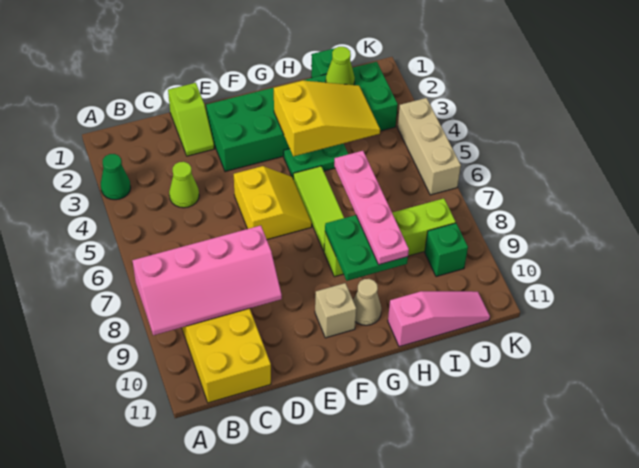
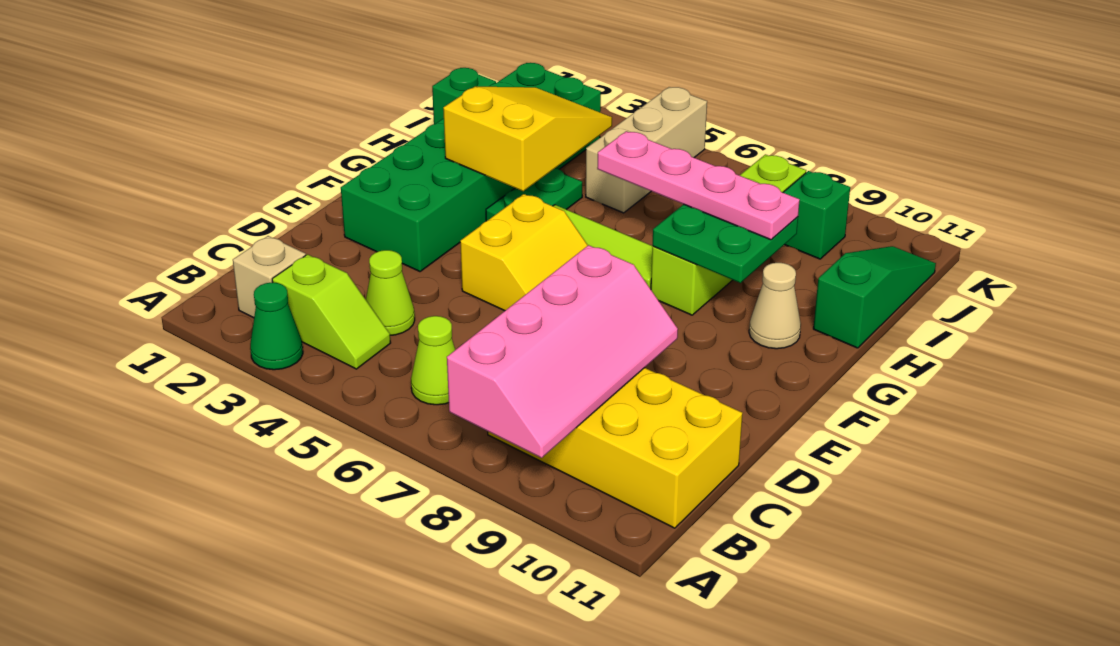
lime slope D1:D2 level 1 top 1 -> lime slope B3:B4 level 1 top 3
yellow slope E5:F6 level 1 top E -> yellow slope E5:F6 level 1 top 5
tan brick F10 level 1 -> tan brick B2 level 1
pink slope H11:J11 level 1 top H -> green slope H11:J11 level 1 top H
lime cone I2 level 2 -> lime cone B6 level 1
tan brick K4:K6 level 1 -> tan brick I5:K5 level 1

